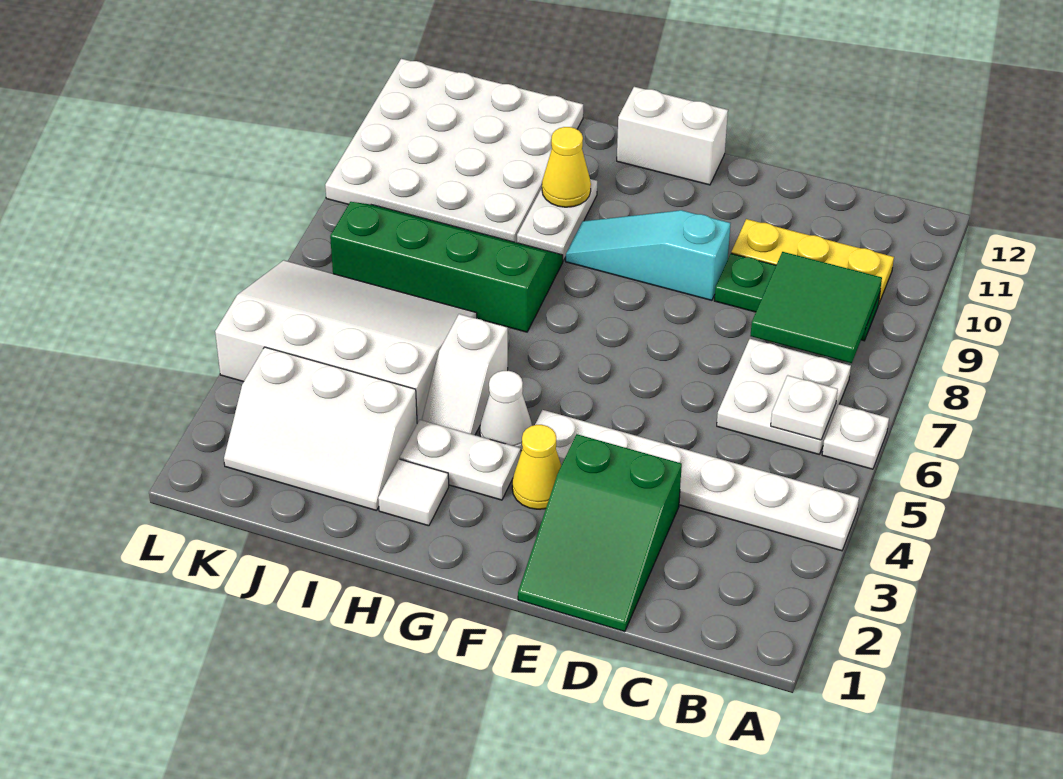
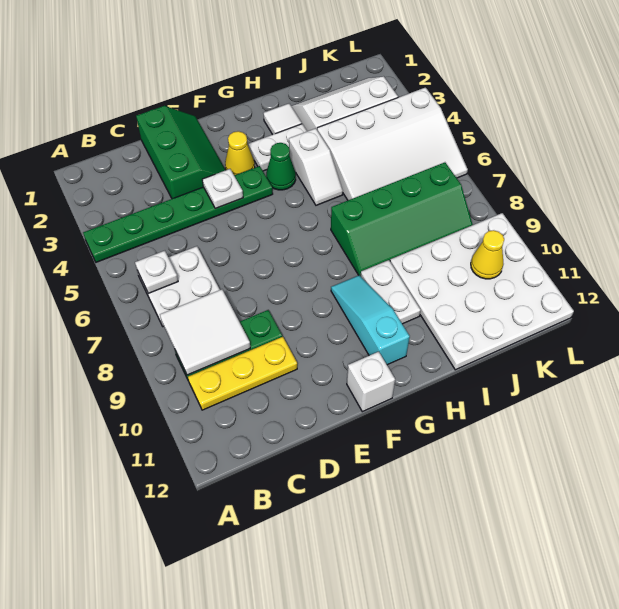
white plate A4:F4 level 1 -> green plate A4:F4 level 1
white plate A6 level 1 -> white plate E4 level 2
green tile B8:C9 level 2 -> white tile B8:C9 level 2
green slope D1:E3 level 1 top 3 -> green slope D1:E3 level 1 top D
cyan slope E9:G9 level 1 top E -> cyan slope G9:G11 level 1 top 11
white brick F12:G12 level 1 -> white brick F12 level 1
white cone G4 level 1 -> green cone G4 level 1
white slope H4:H5 level 1 top 5 -> white slope H4:H5 level 1 top 4
yellow cone H10 level 2 -> yellow cone K10 level 2

